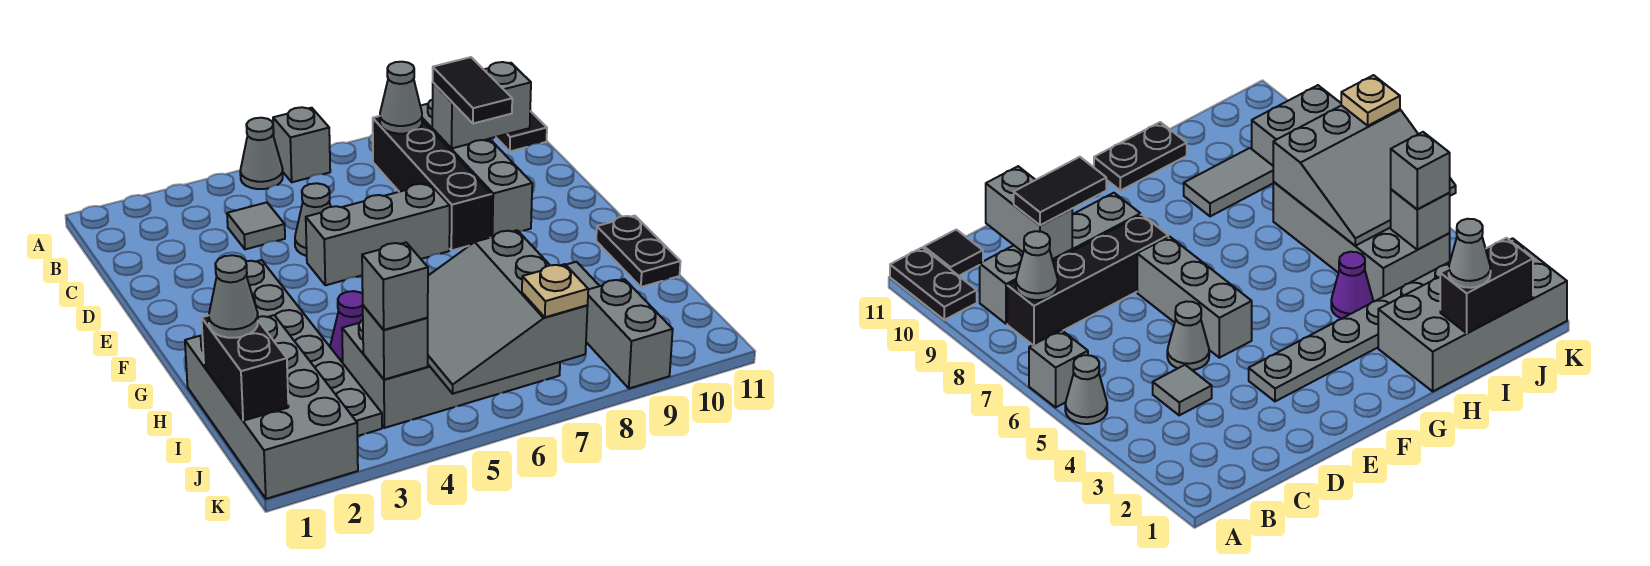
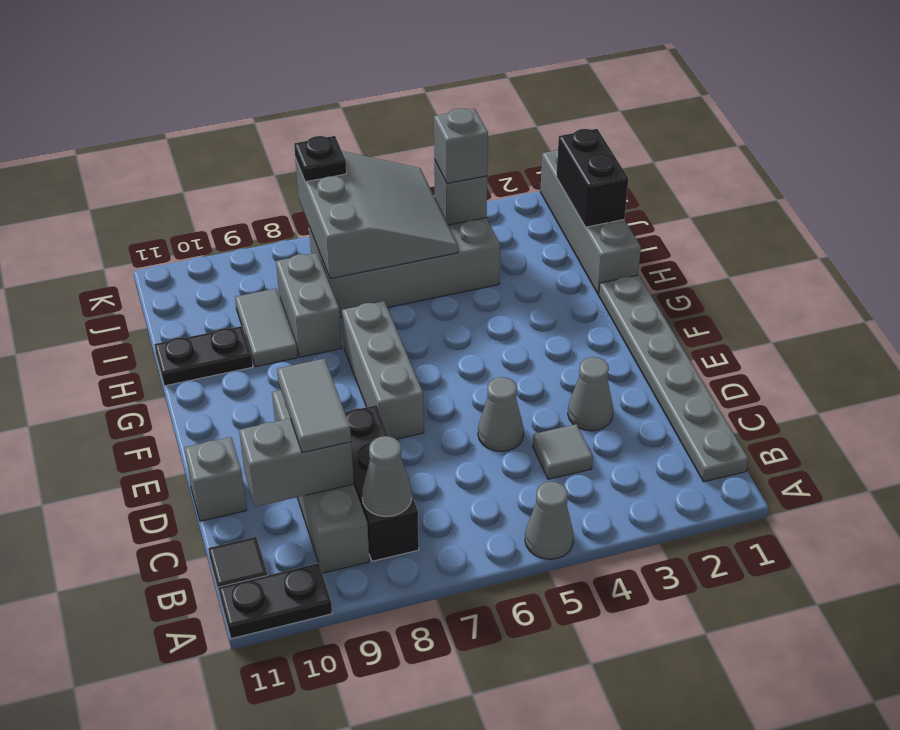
grey brick A6 level 1 -> grey brick D11 level 1
black brick B8:E8 level 1 -> black brick B8:D8 level 1
black tile C9:D9 level 3 -> grey tile C9:D9 level 3
grey plate E3:J3 level 1 -> grey plate B1:G1 level 1
grey brick E5:E7 level 1 -> grey brick E7:G7 level 1
black plate G11:H11 level 1 -> black plate H10:H11 level 1
grey brick H1:K2 level 1 -> grey brick H1:K1 level 1
purple cone H4 level 1 -> none
grey cone I1 level 3 -> grey cone D3 level 1
grey brick J9:K9 level 1 -> grey brick H8:I8 level 1
tan plate K7 level 3 -> black plate K7 level 3

